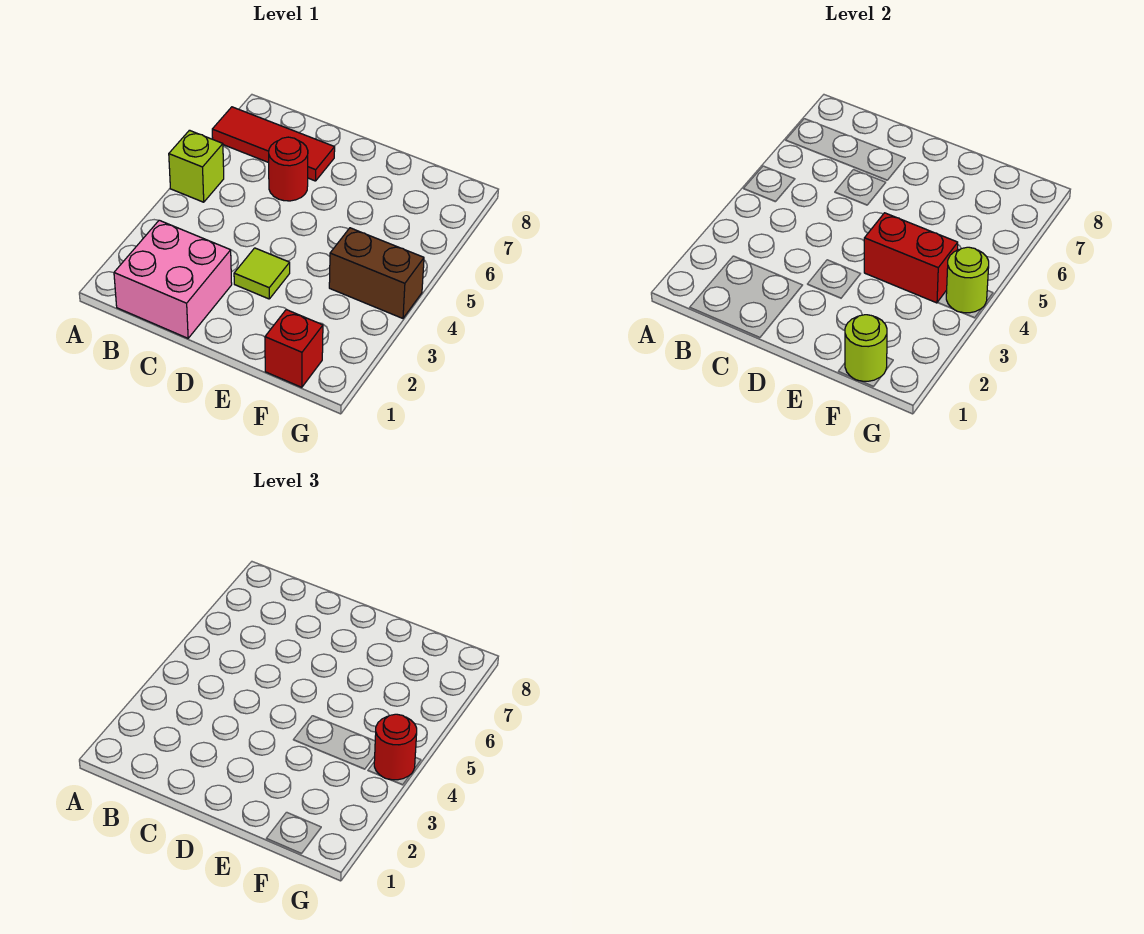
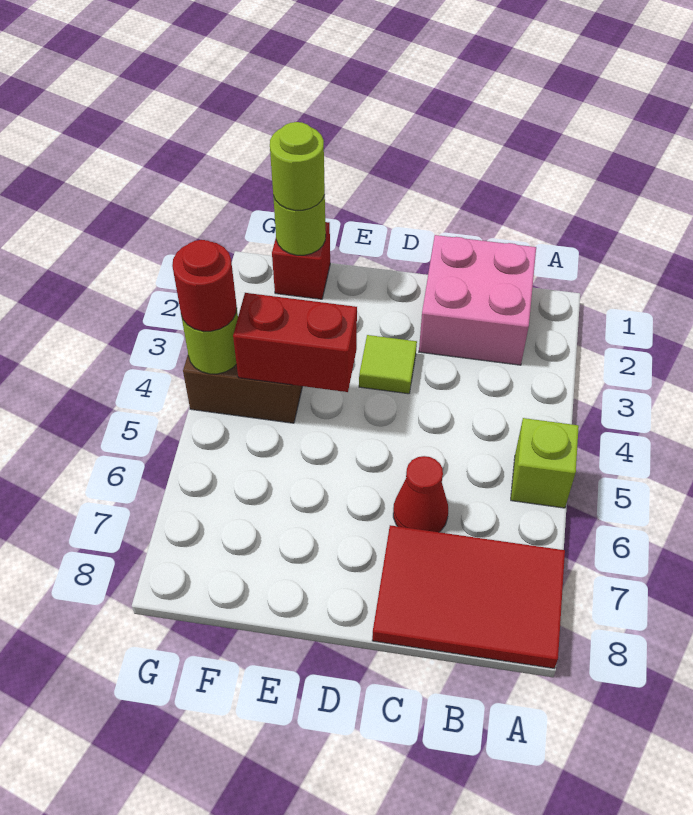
red tile A7:C7 level 1 -> red tile A7:C8 level 1
red round brick C6 level 1 -> red cone C6 level 1
none -> lime round brick F1 level 3

